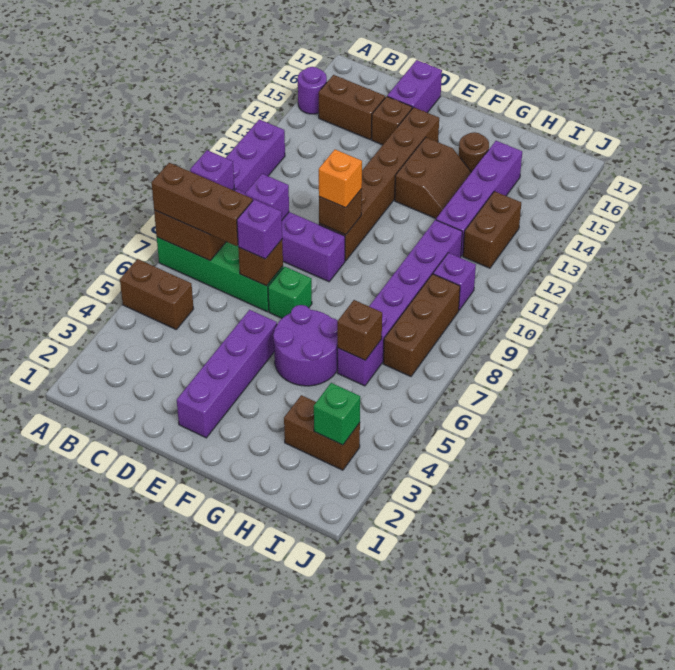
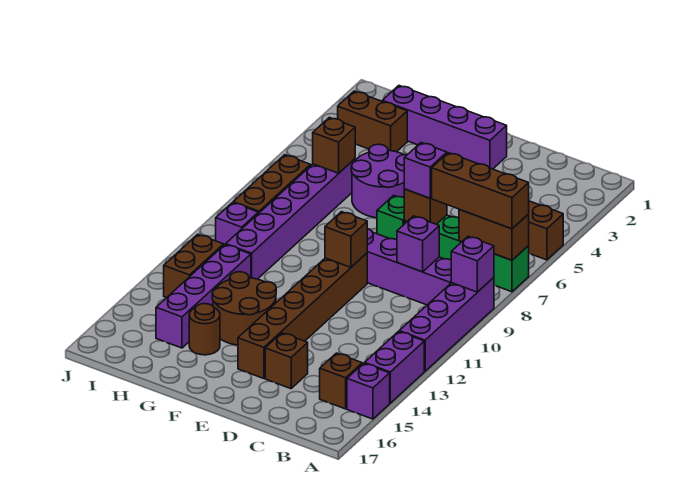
purple round brick A15 level 1 -> purple brick A15 level 1
brown brick B15:C15 level 1 -> brown brick B15 level 1
purple brick D16:D17 level 1 -> purple brick A13:A14 level 1
purple brick E2:E5 level 1 -> purple brick E2:H2 level 1
orange brick E10 level 3 -> none
brown slope F13:G14 level 1 top F -> brown round brick F13:G14 level 1
green brick I3 level 2 -> none

